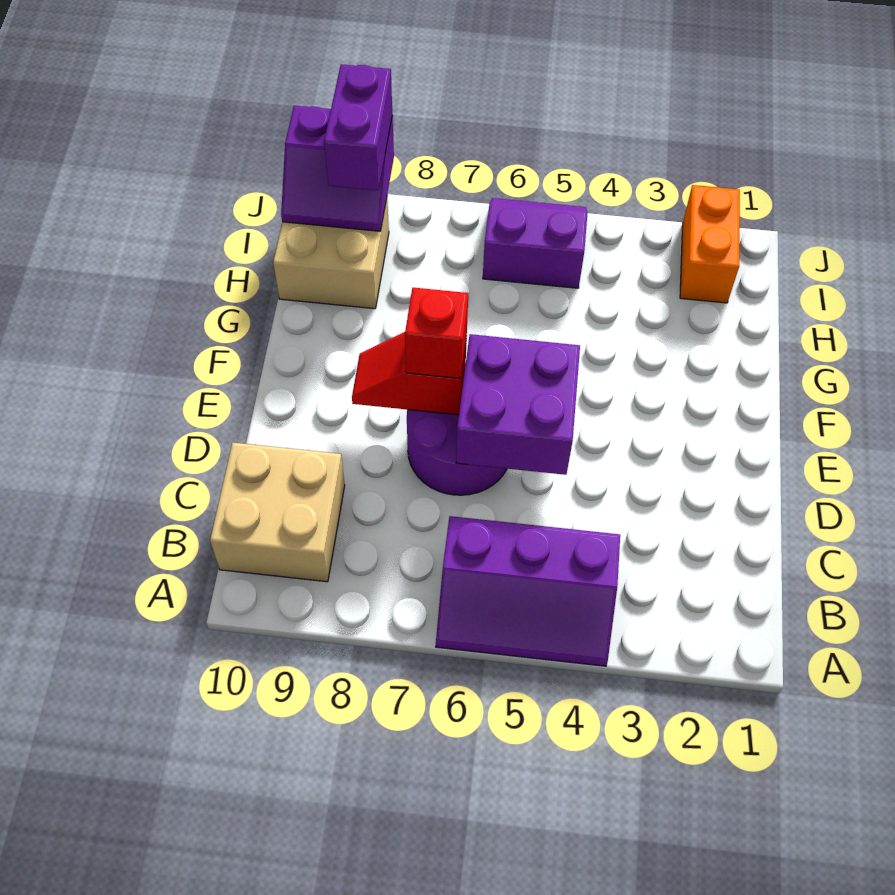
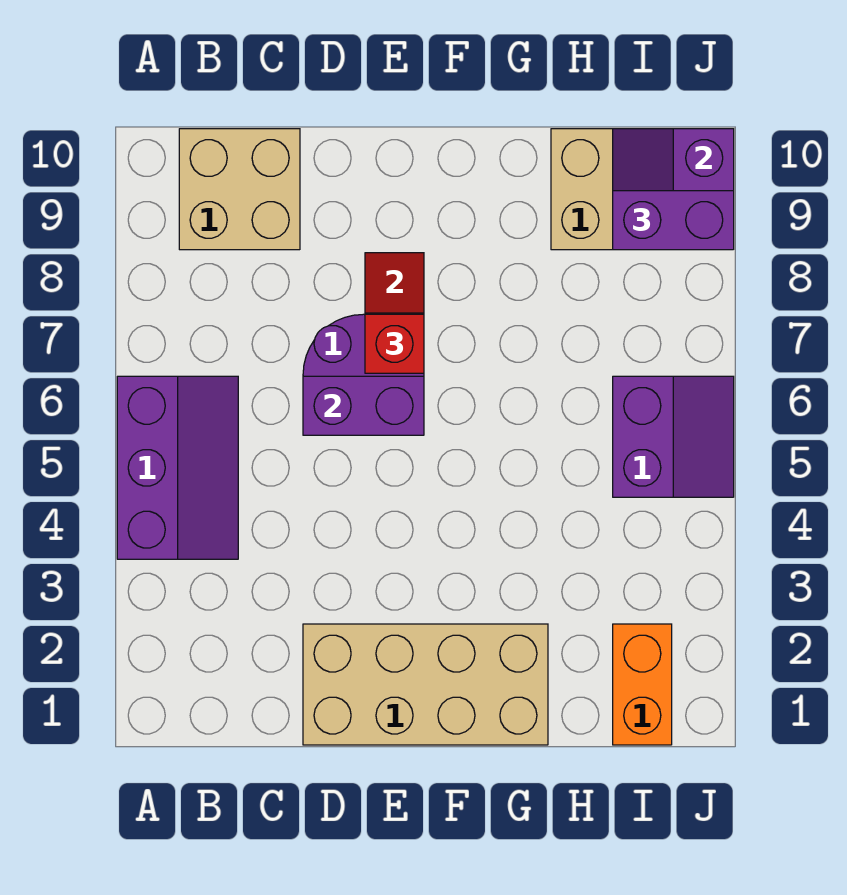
purple slope A4:B6 level 1 top B -> purple slope A4:B6 level 1 top A
none -> tan brick D1:G2 level 1
purple brick D5:E6 level 2 -> purple brick D6:E6 level 2
orange brick I2:J2 level 1 -> orange brick I1:I2 level 1

